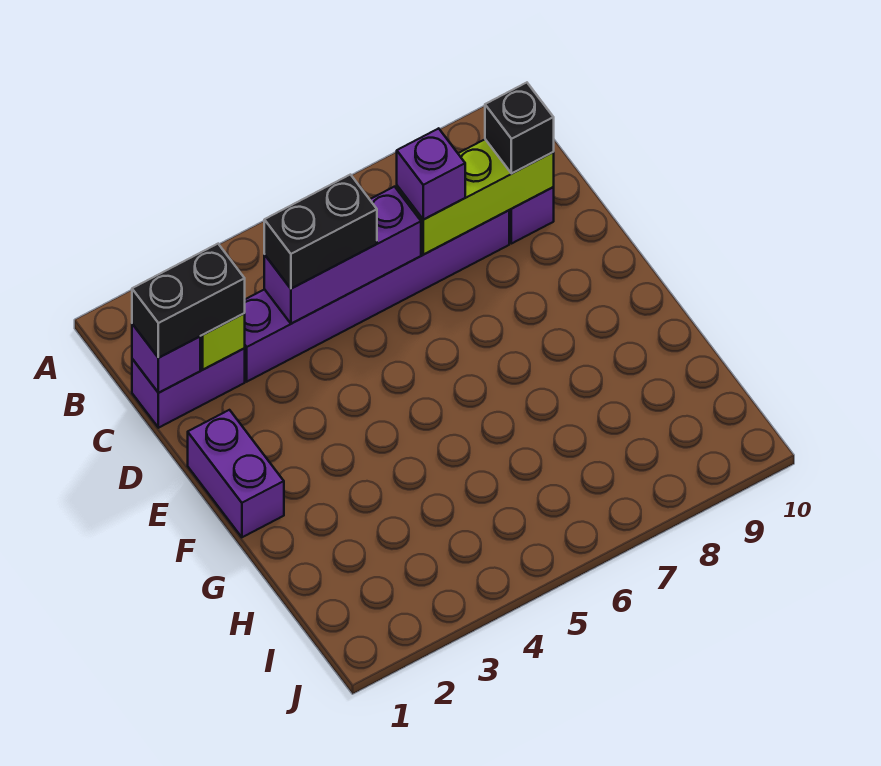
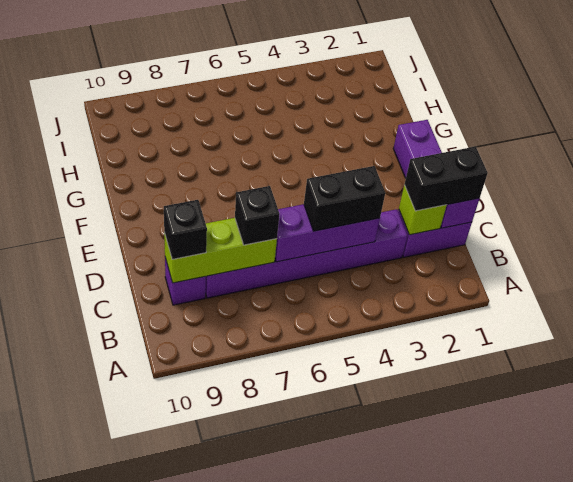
purple brick C7 level 3 -> black brick C7 level 3

